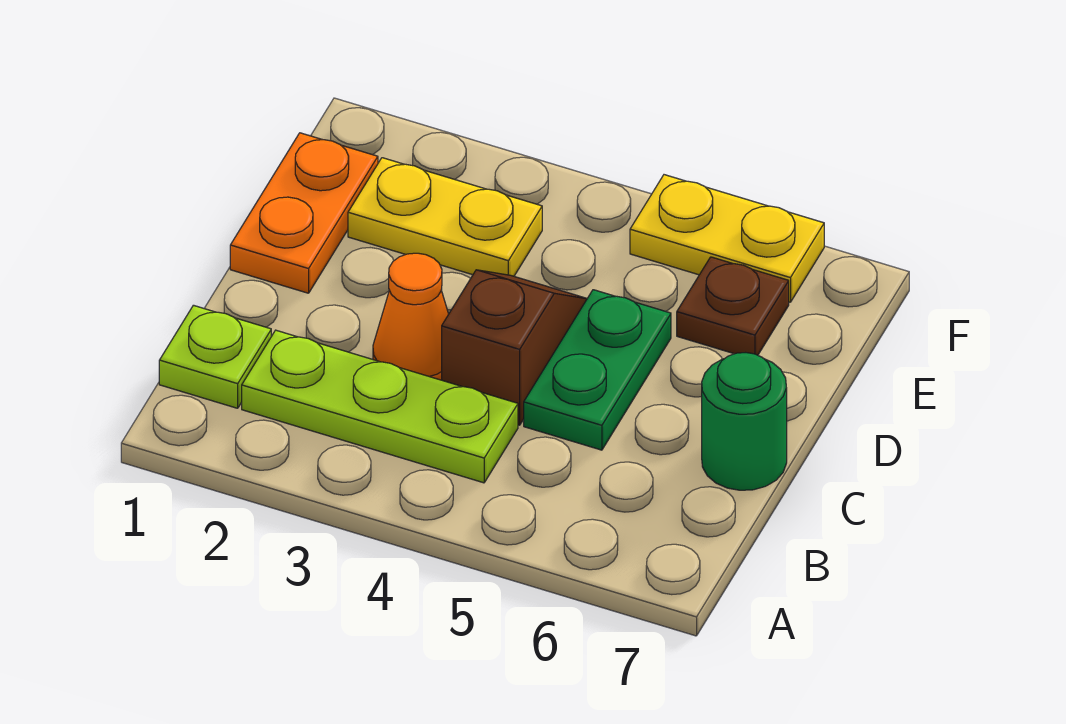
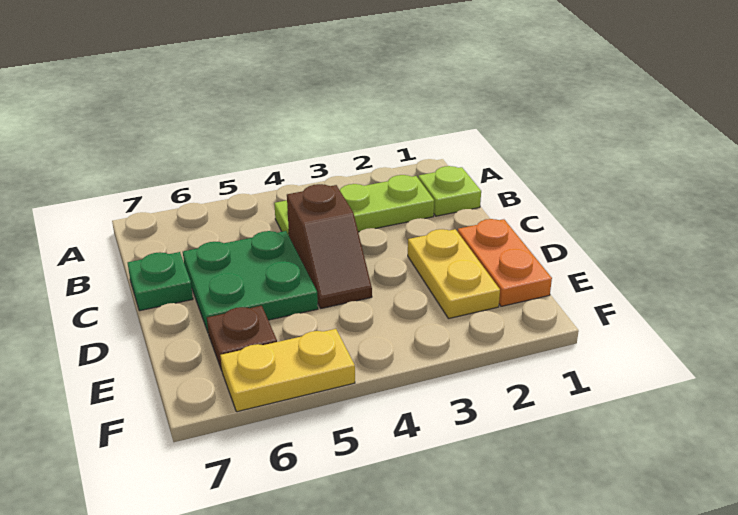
orange cone C3 level 1 -> none
green plate C5:D5 level 1 -> green plate C5:D6 level 1
green round brick C7 level 1 -> green plate C7 level 1
yellow plate E2:E3 level 1 -> yellow plate D2:E2 level 1

